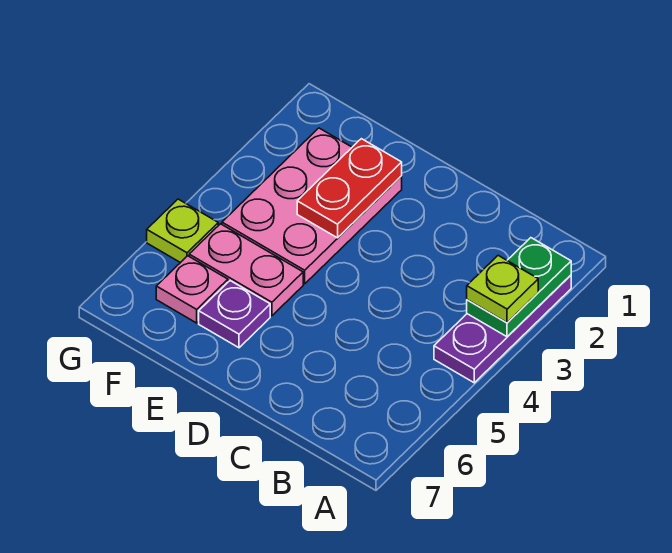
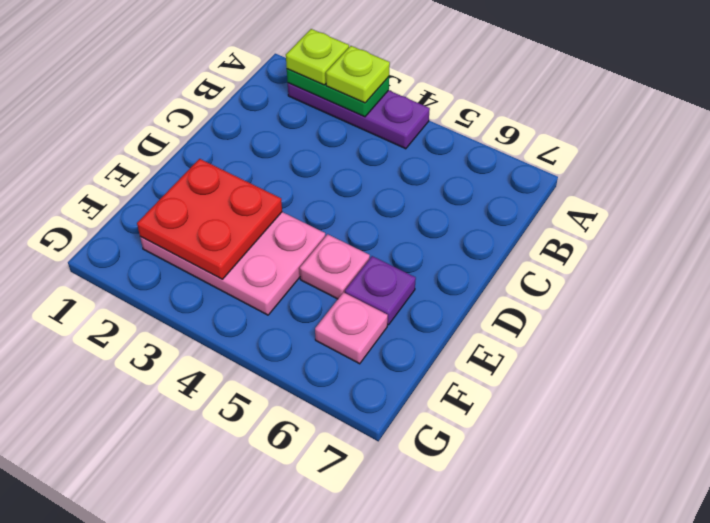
red plate E2:E3 level 2 -> red plate E2:F3 level 2
pink plate E5:F5 level 1 -> pink plate E5 level 1
lime plate G5 level 1 -> lime plate A2 level 3

